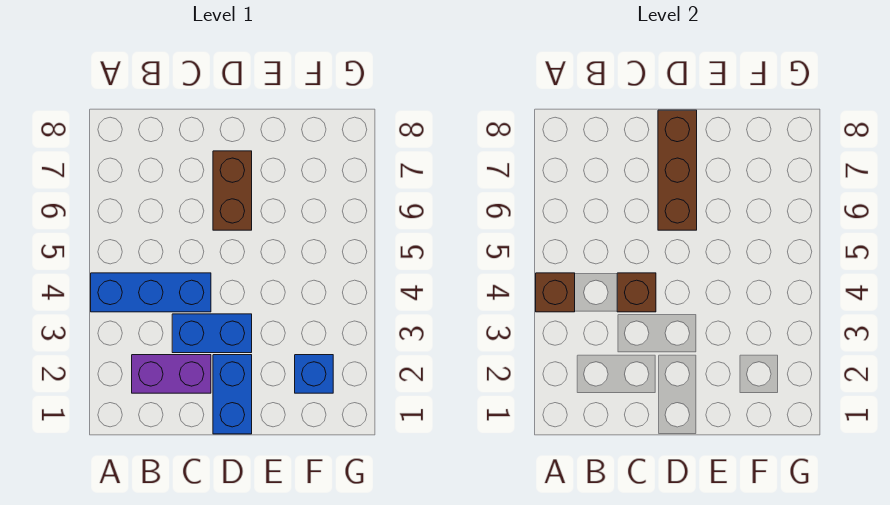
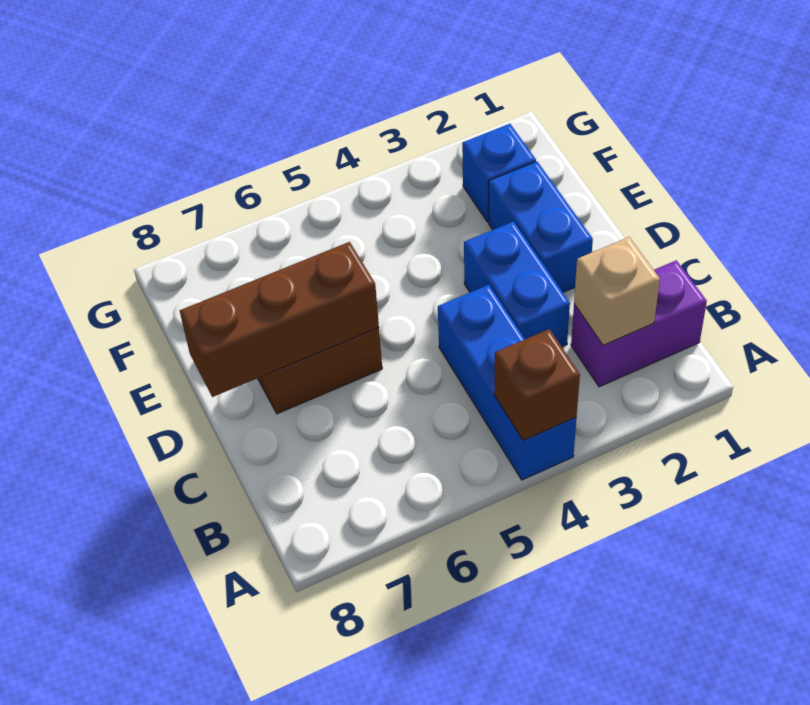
purple brick B2:C2 level 1 -> purple brick B1:B2 level 1
none -> tan brick B2 level 2
brown brick C4 level 2 -> none
blue brick D1:D2 level 1 -> blue brick D2:E2 level 1

